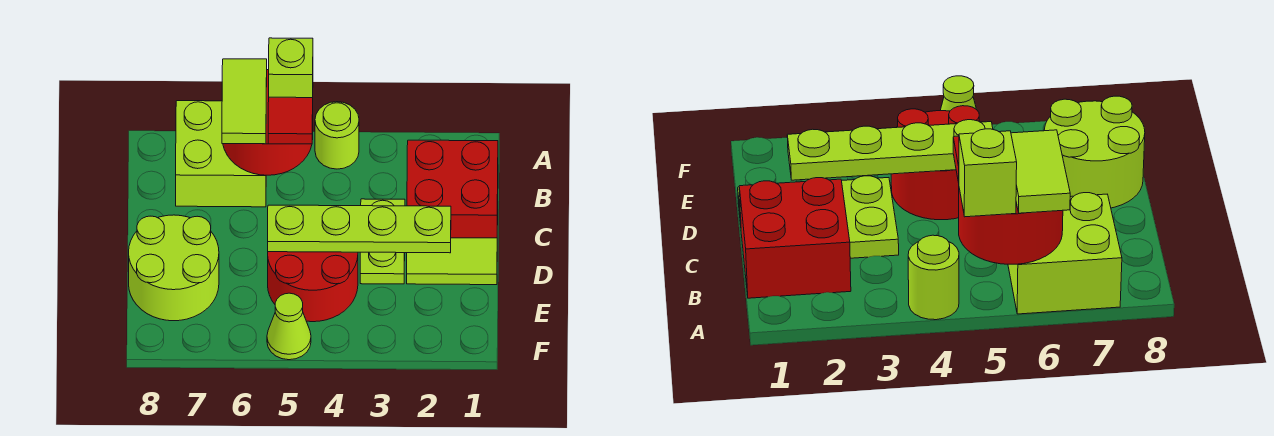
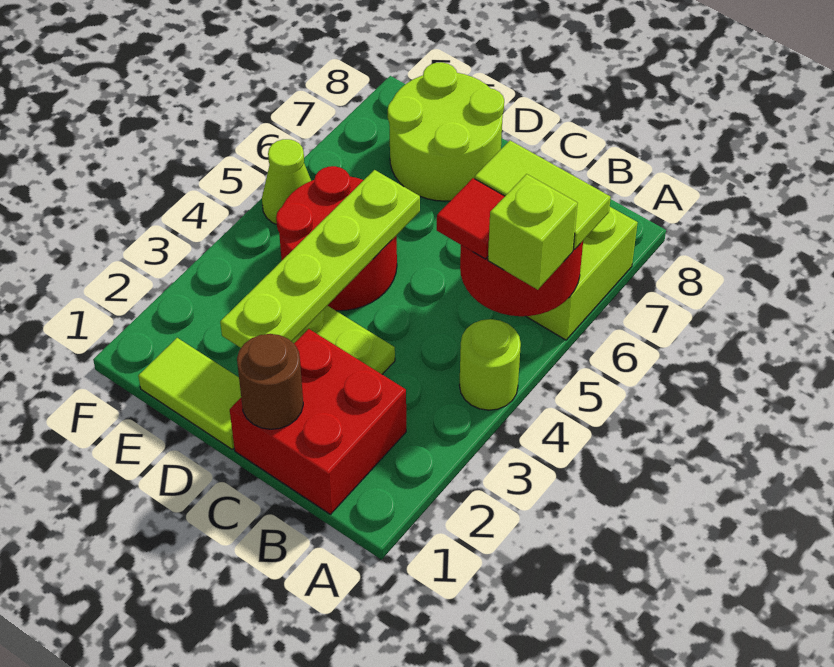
none -> brown round brick C1 level 2
lime tile D1:D2 level 1 -> lime tile D1:E1 level 1

